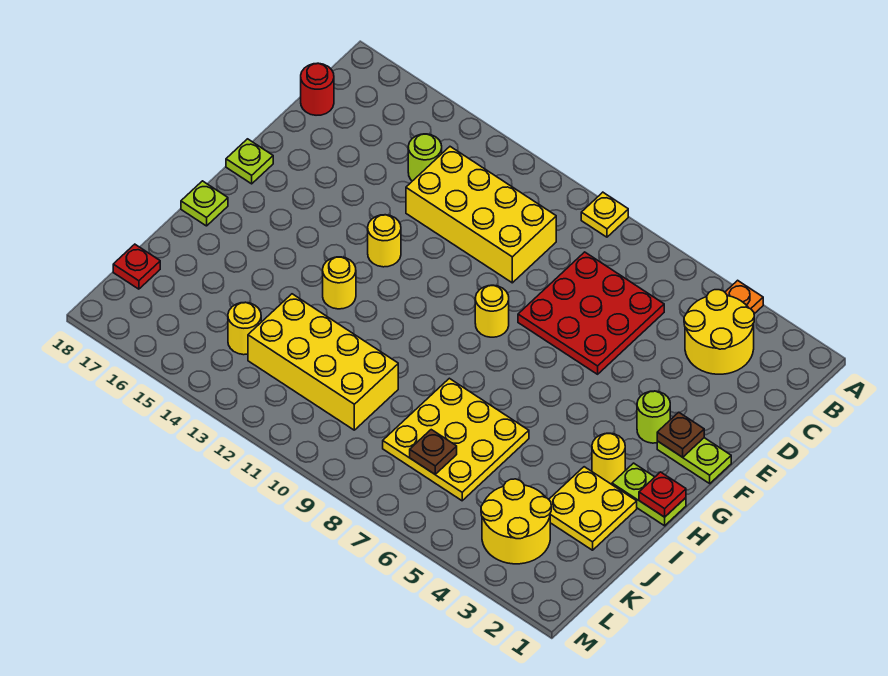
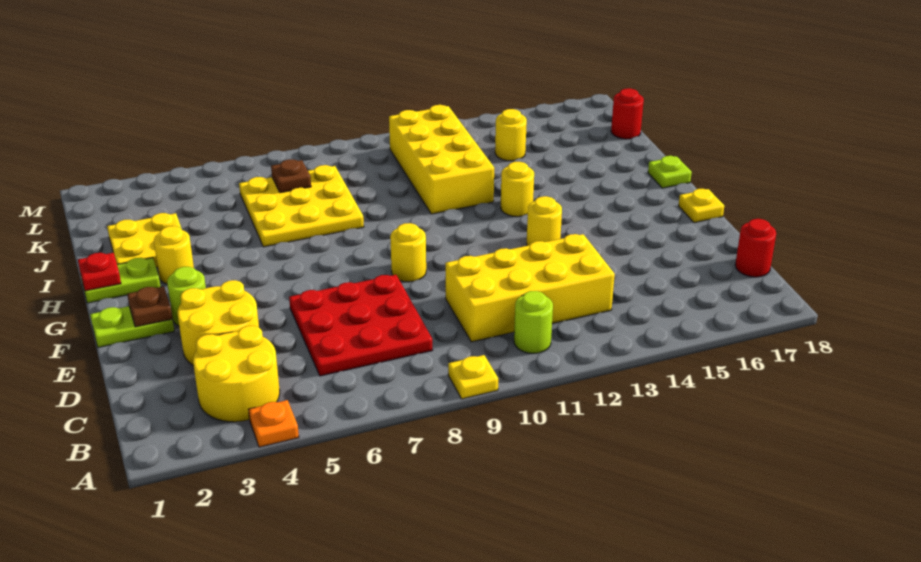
lime round brick C14 level 1 -> lime round brick B11 level 1
lime plate F18 level 1 -> yellow plate F18 level 1
yellow brick J10:K13 level 1 -> yellow brick I11:L12 level 1
yellow round brick K3:L4 level 1 -> yellow round brick D3:E4 level 1
red plate K18 level 1 -> red round brick K18 level 1

